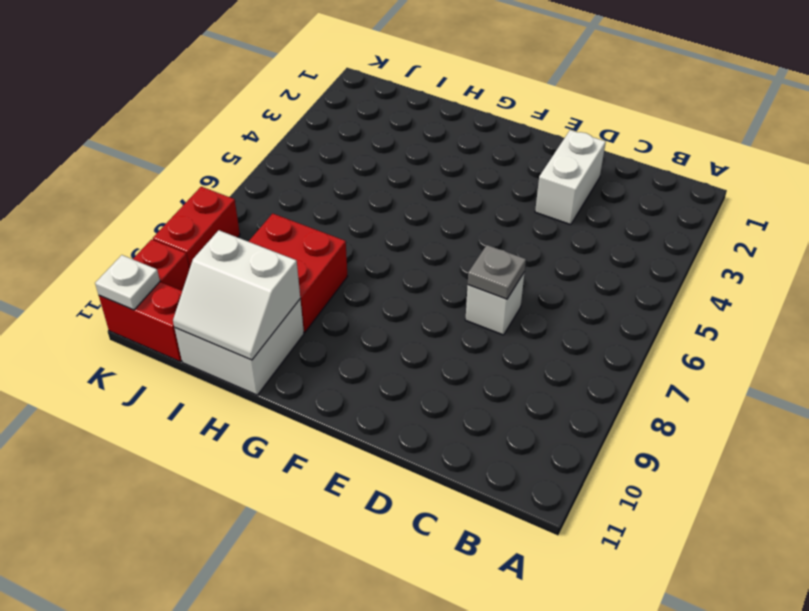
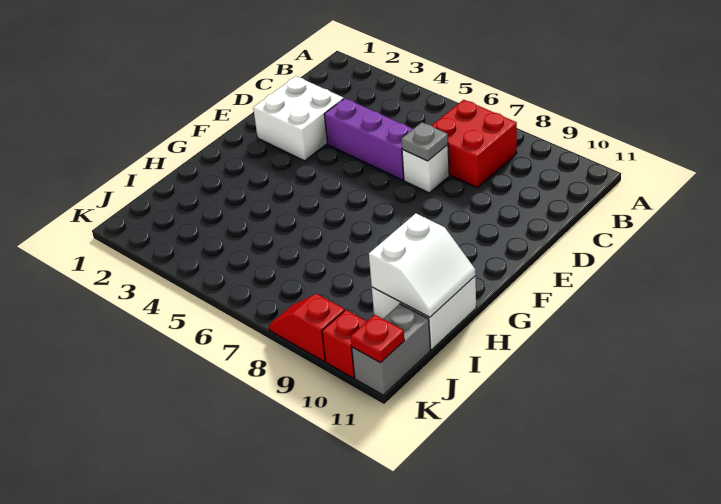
white brick D2:D3 level 1 -> white brick D2:E3 level 1
none -> purple brick D4:D6 level 1
red brick H8:I9 level 1 -> red brick B7:C8 level 1
red brick J11:K11 level 1 -> grey brick J11:K11 level 1
red brick K8:K9 level 1 -> red slope K8:K9 level 1 top 9
white plate K11 level 2 -> red plate K11 level 2

